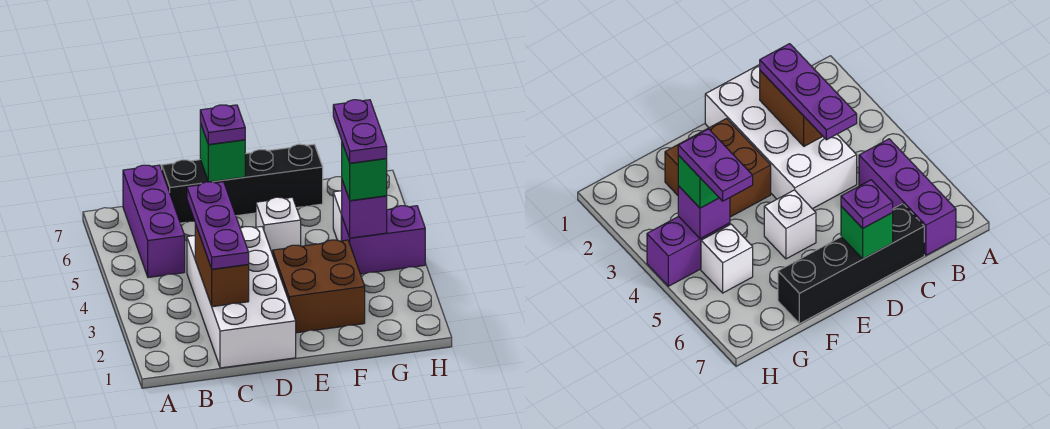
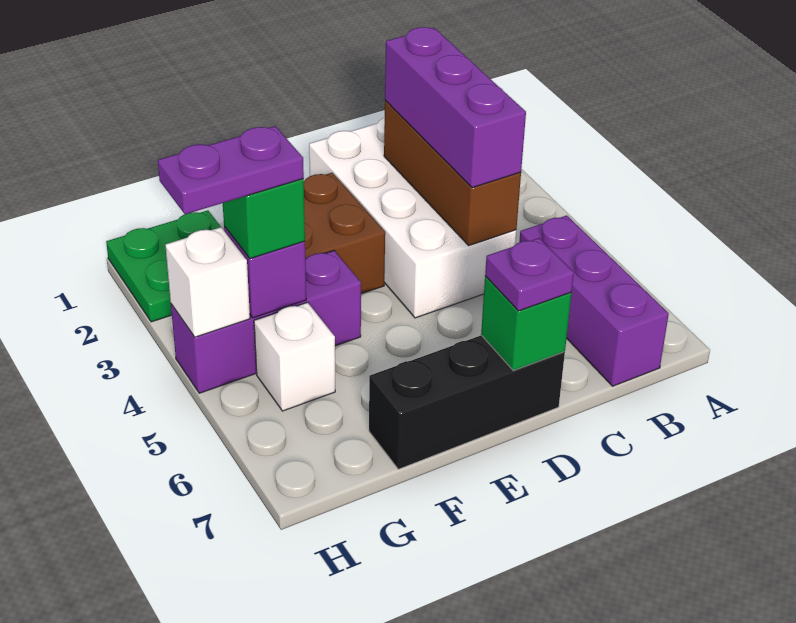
brown brick C2:C3 level 2 -> brown brick C2:C4 level 2
purple plate C2:C4 level 3 -> purple brick C2:C4 level 3
black brick C7:F7 level 1 -> black brick D7:F7 level 1
white brick E5 level 1 -> white brick H4 level 2
none -> green plate G1:H2 level 1
purple brick G4:H4 level 1 -> purple brick F4:H4 level 1
purple plate G4:G5 level 4 -> purple plate G4:H4 level 4

